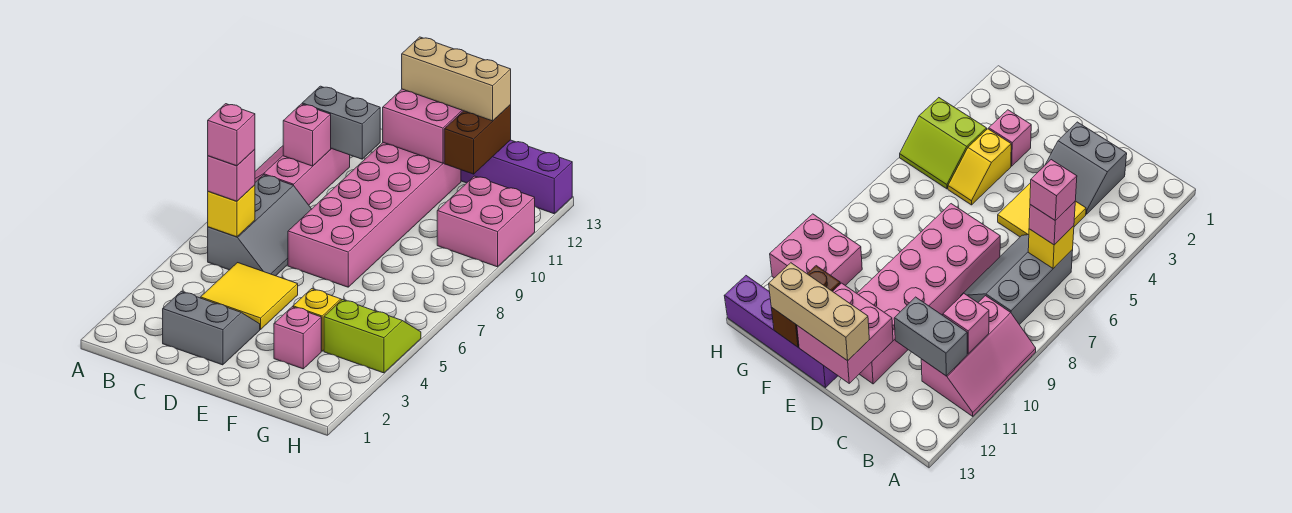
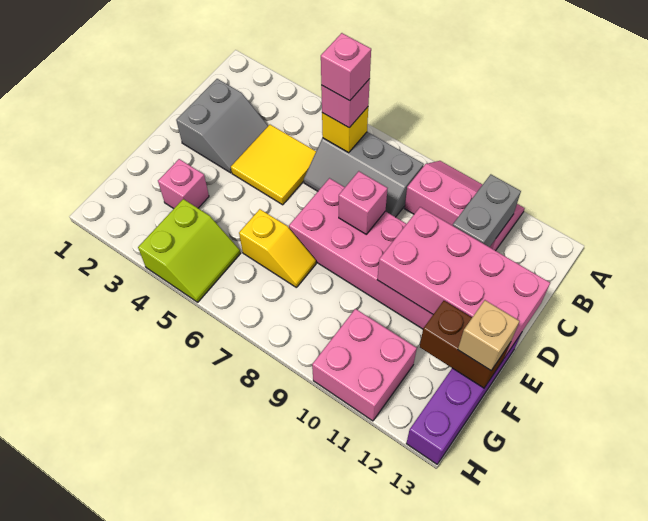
pink brick B10 level 2 -> pink brick D8 level 2
pink brick D12:E13 level 2 -> pink brick D10:E13 level 2
tan brick D13:F13 level 3 -> tan brick F13 level 3
yellow slope F4:F5 level 1 top 4 -> yellow slope F6:F7 level 1 top 6

